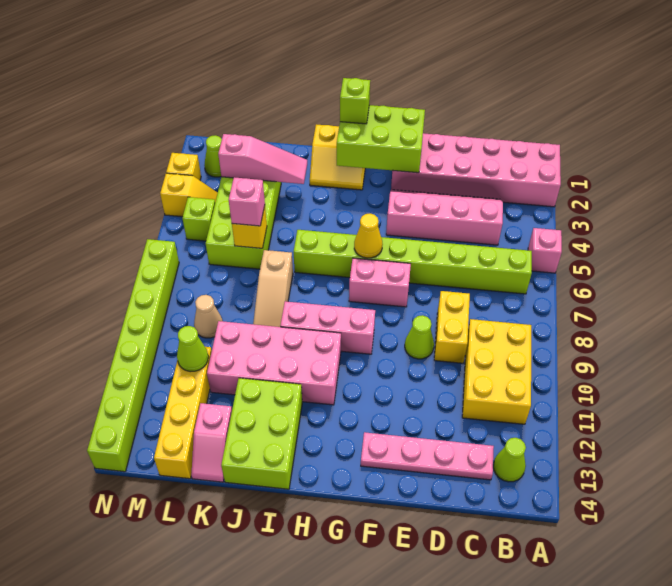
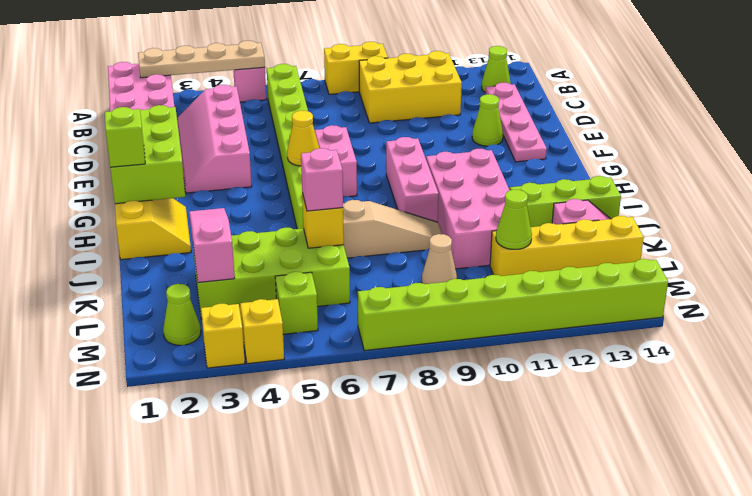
none -> tan plate A2:A5 level 2
yellow brick D8:D9 level 1 -> yellow brick A8:A9 level 1
lime cone E9 level 1 -> lime cone E12 level 1
lime brick I12:J14 level 1 -> lime brick J12:J14 level 1

